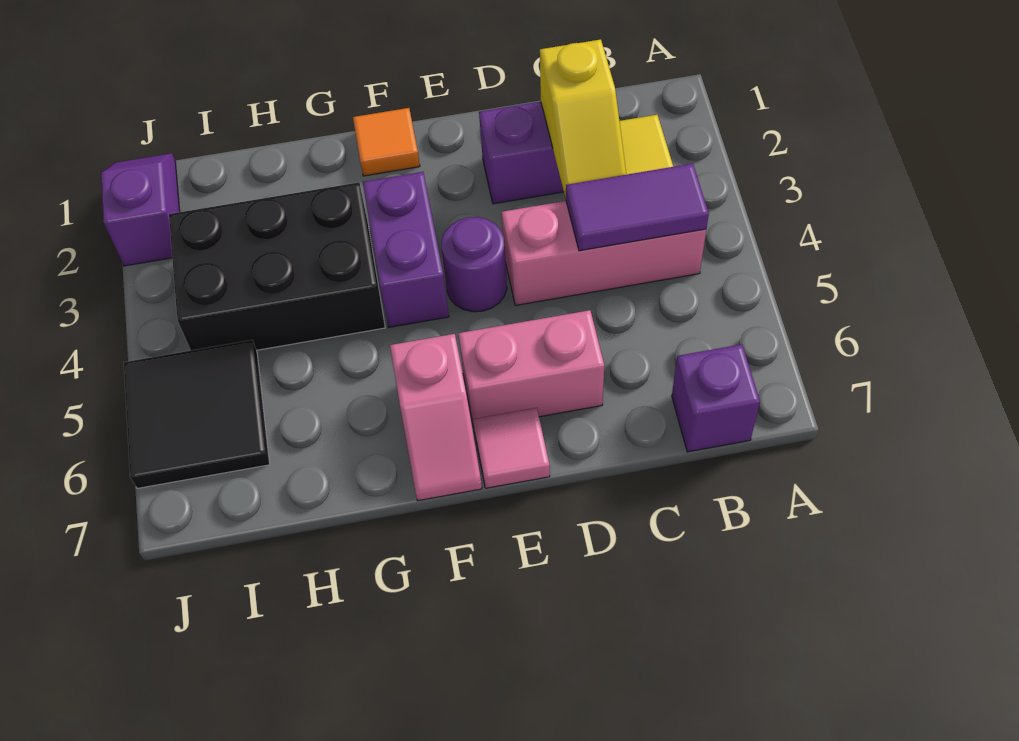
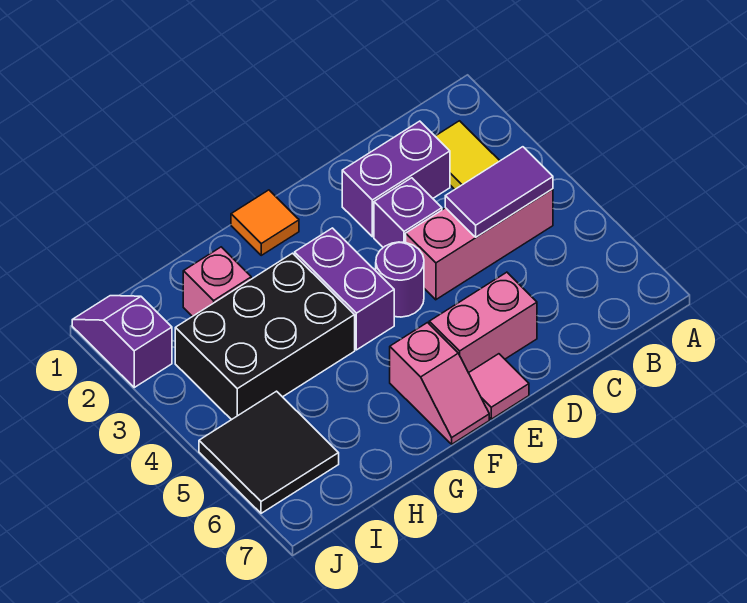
purple brick B7 level 1 -> purple brick D3 level 1
yellow slope C2:C3 level 2 top 2 -> none
none -> pink brick H2 level 1

